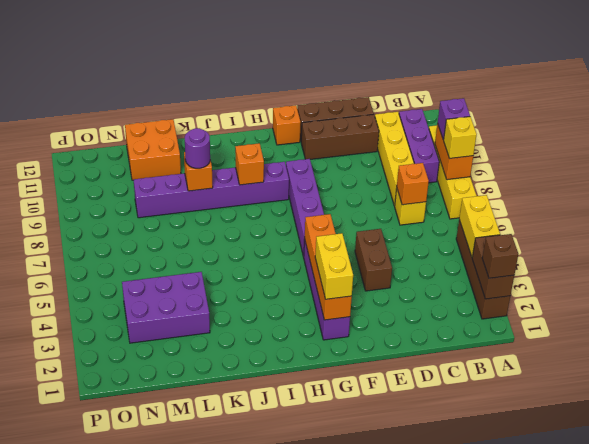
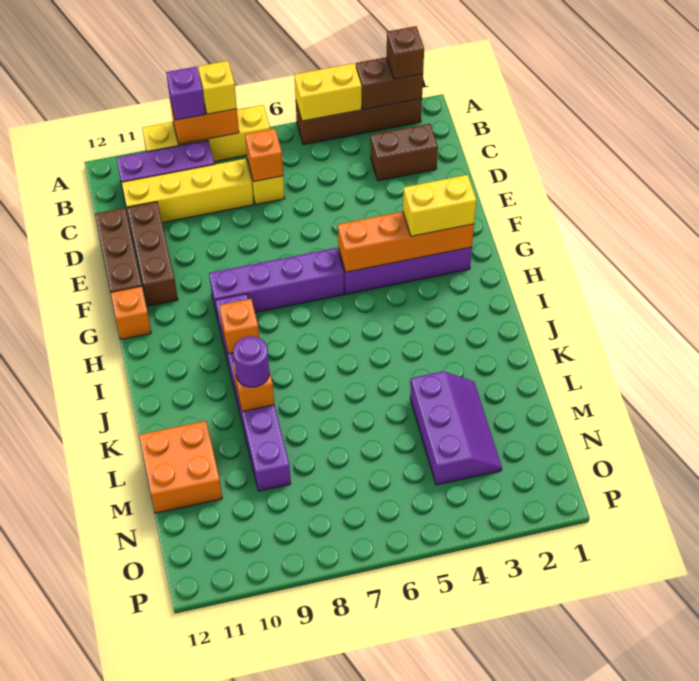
brown brick E4:E5 level 1 -> brown brick C2:C3 level 1
purple brick L3:N4 level 1 -> purple slope L3:N4 level 1 top 4

